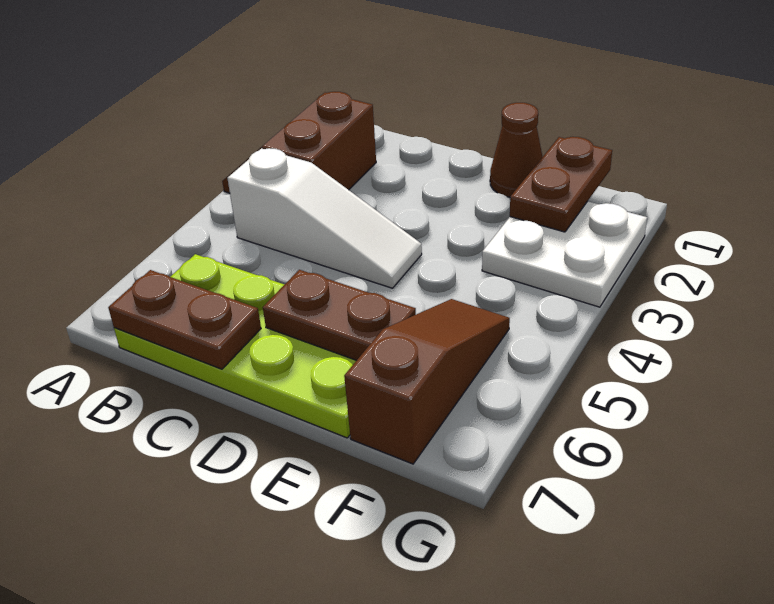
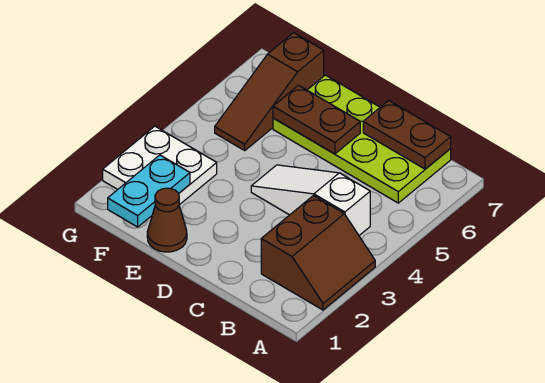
brown plate F1:F2 level 2 -> cyan plate F1:F2 level 2

